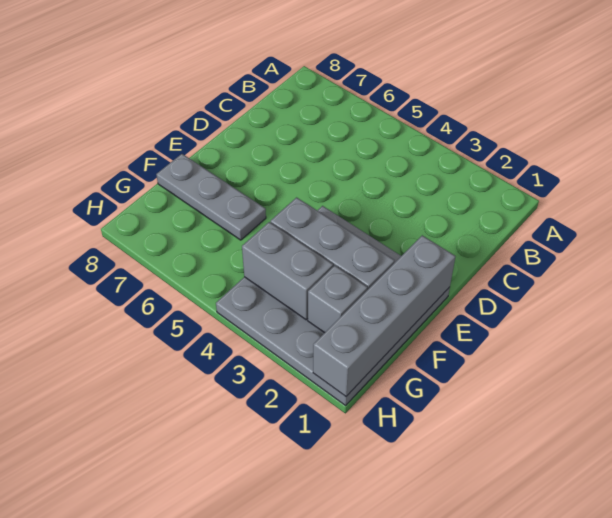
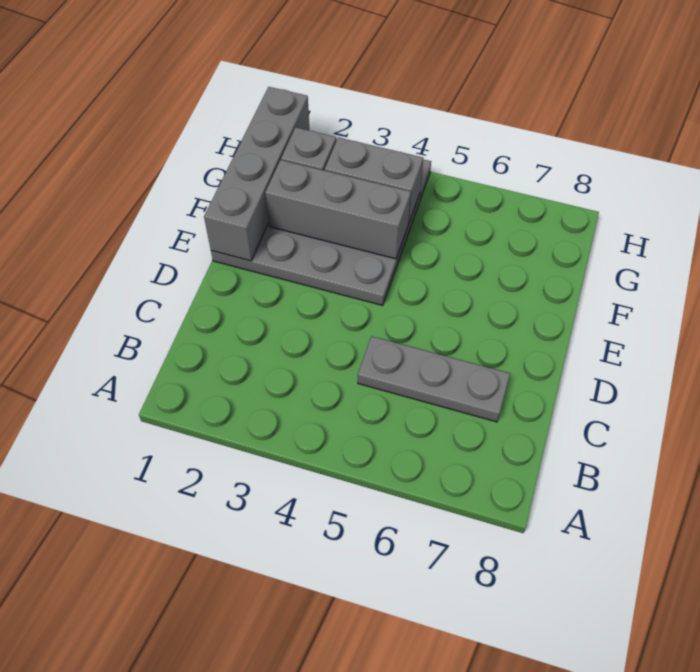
grey plate F6:F8 level 1 -> grey plate C5:C7 level 1

